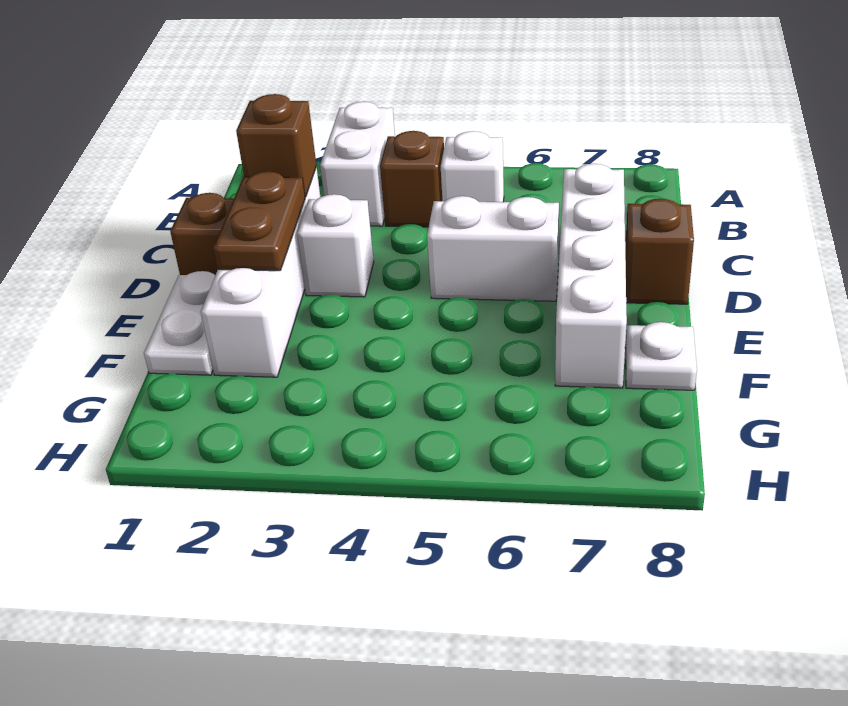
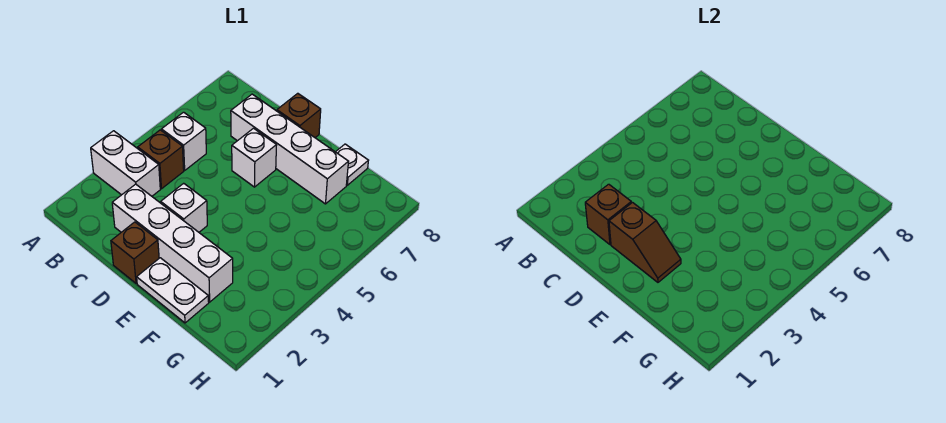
brown plate D2:E2 level 2 -> brown slope D2:E2 level 2 top D
white brick D5:D6 level 1 -> white brick D6 level 1

